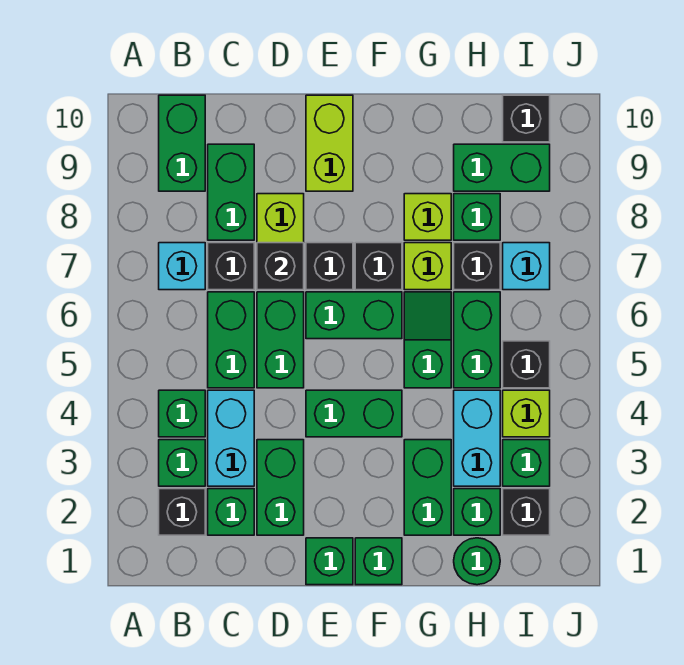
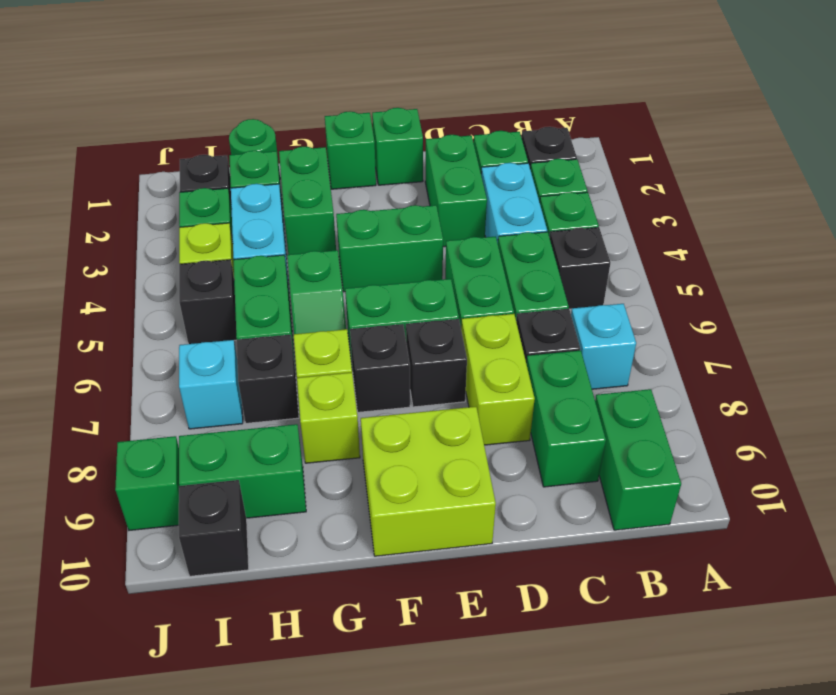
black brick D7 level 2 -> black brick B5 level 1
lime brick E9:E10 level 1 -> lime brick E9:F10 level 1
green brick H8 level 1 -> green brick J9 level 1

